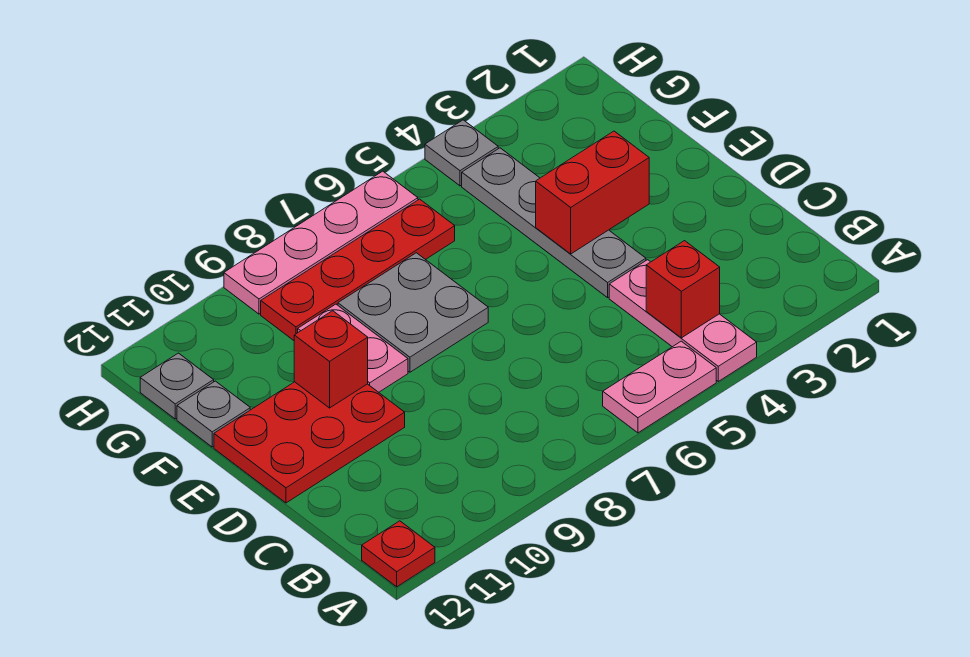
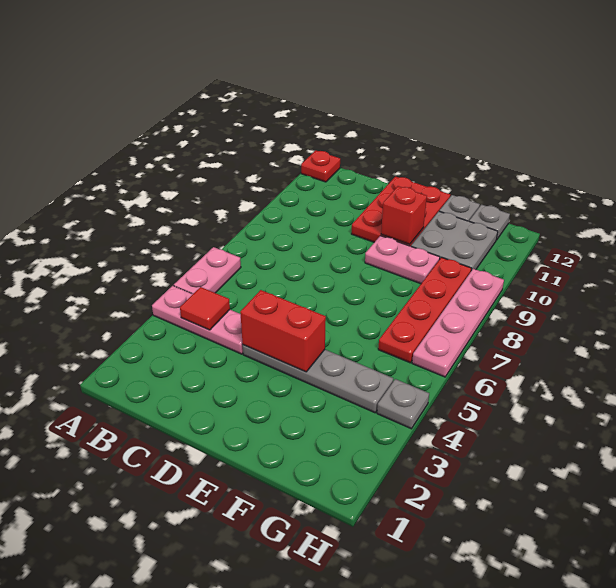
red brick B4 level 2 -> red tile B4 level 2
red brick E3:E4 level 2 -> red brick D4:E4 level 2
grey plate E7:F8 level 1 -> grey plate F10:G11 level 1

